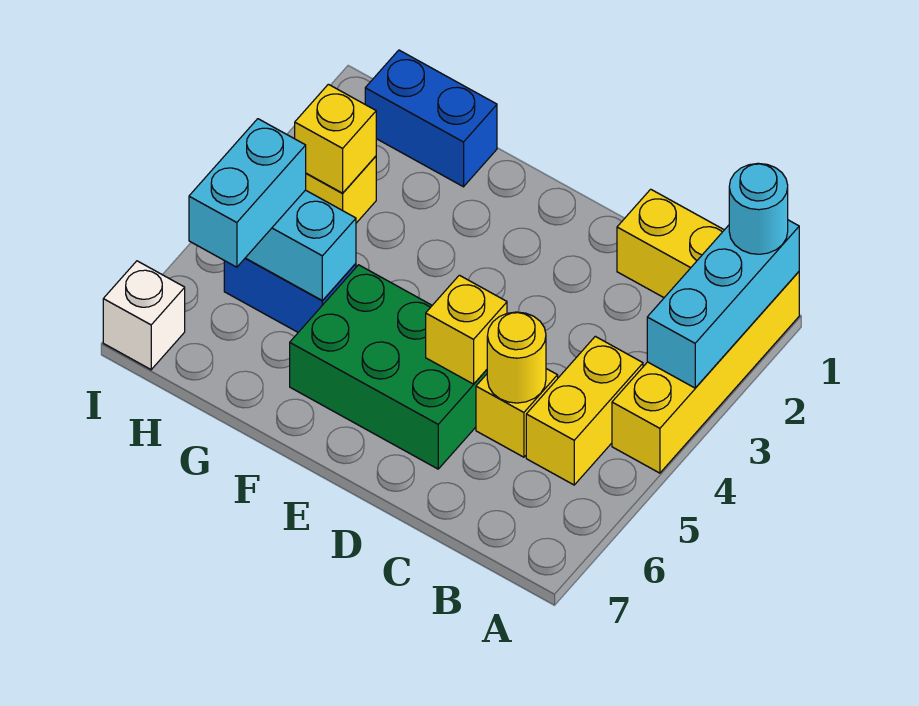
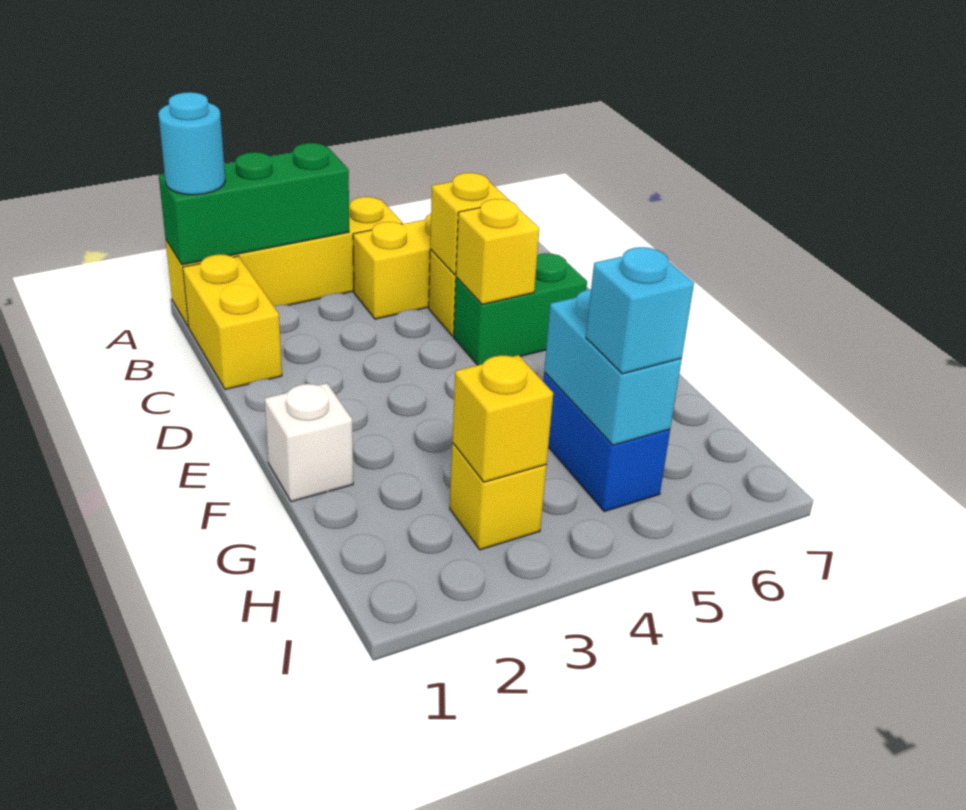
cyan brick A1:A3 level 2 -> green brick A1:A3 level 2
yellow round brick C5 level 2 -> yellow brick C5 level 2
green brick D5:F6 level 1 -> green brick D5:D6 level 1
blue brick G1:H1 level 1 -> none
cyan brick H5:H6 level 3 -> cyan brick H5 level 3
white brick I7 level 1 -> white brick F1 level 1

